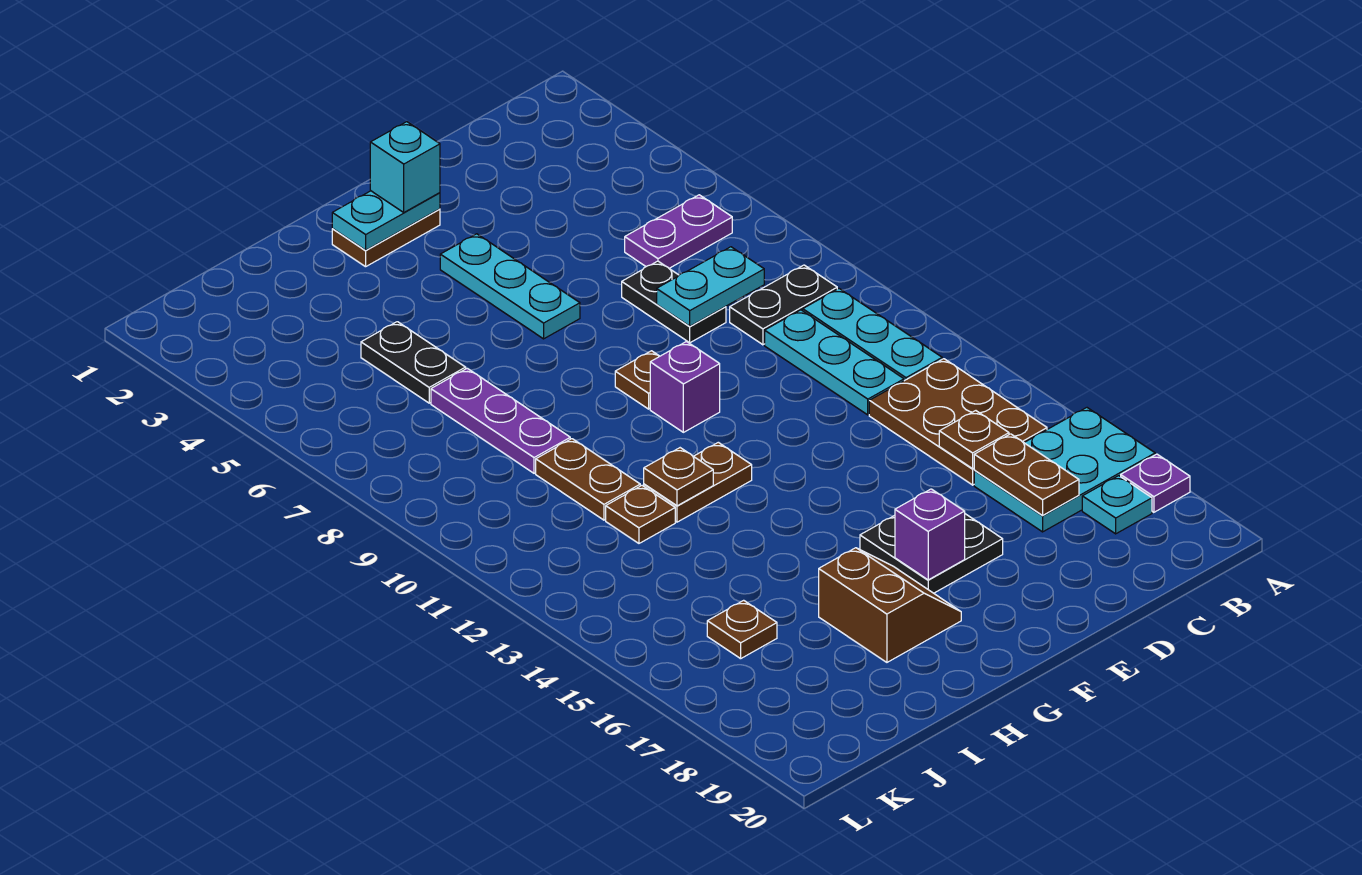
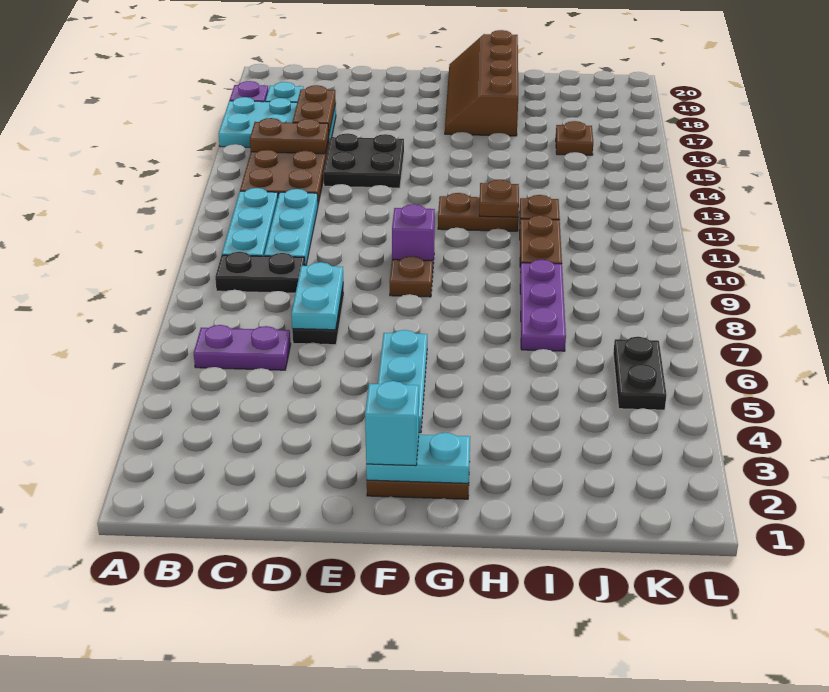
cyan plate C8:D8 level 2 -> cyan plate D7:D8 level 2
brown plate C15 level 2 -> brown plate B15:C15 level 2
black plate E16:F17 level 1 -> black plate D14:E15 level 1
purple brick F17 level 2 -> none
brown slope G17:H18 level 1 top H -> brown slope G17:H20 level 1 top H
black plate I5:I6 level 1 -> black plate K5:K6 level 1

